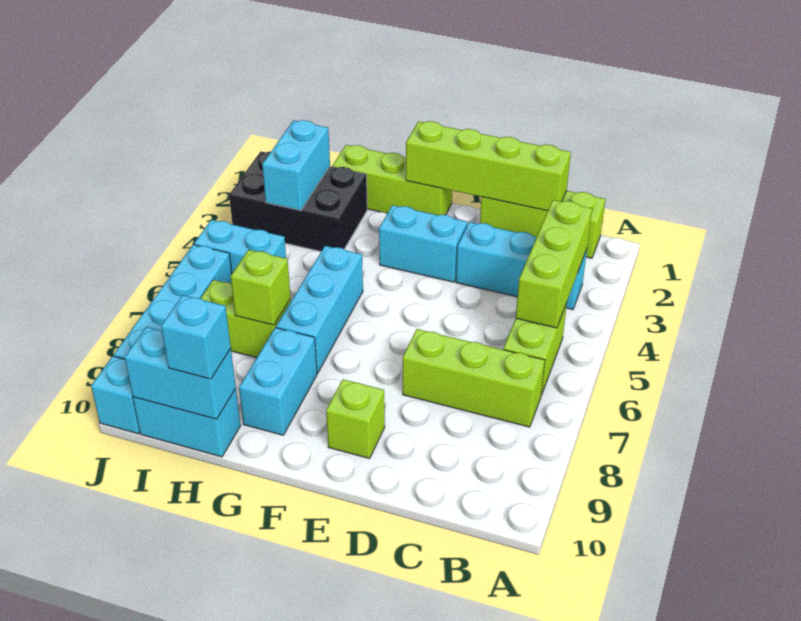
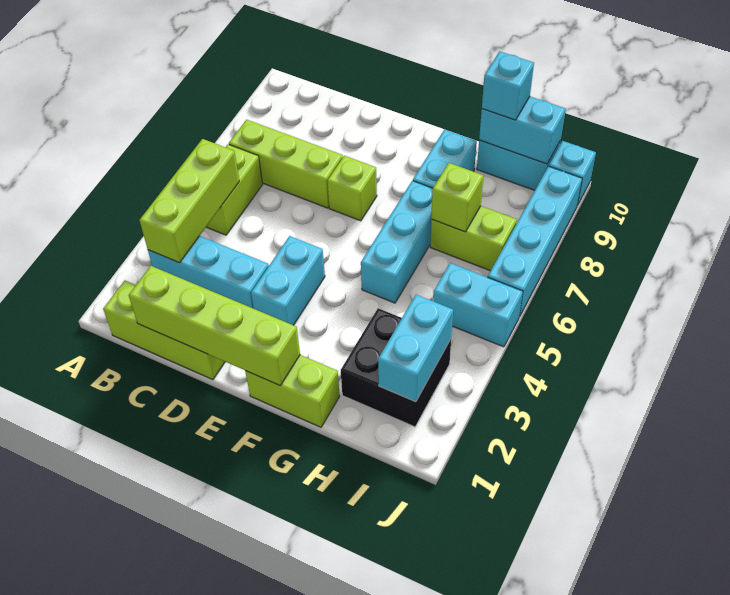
cyan brick E3:F3 level 1 -> cyan brick E3:E4 level 1
lime brick E9 level 1 -> lime brick E7 level 1
lime brick F1:H1 level 1 -> lime brick F1:G1 level 1
black brick H2:J3 level 1 -> black brick H2:I3 level 1

